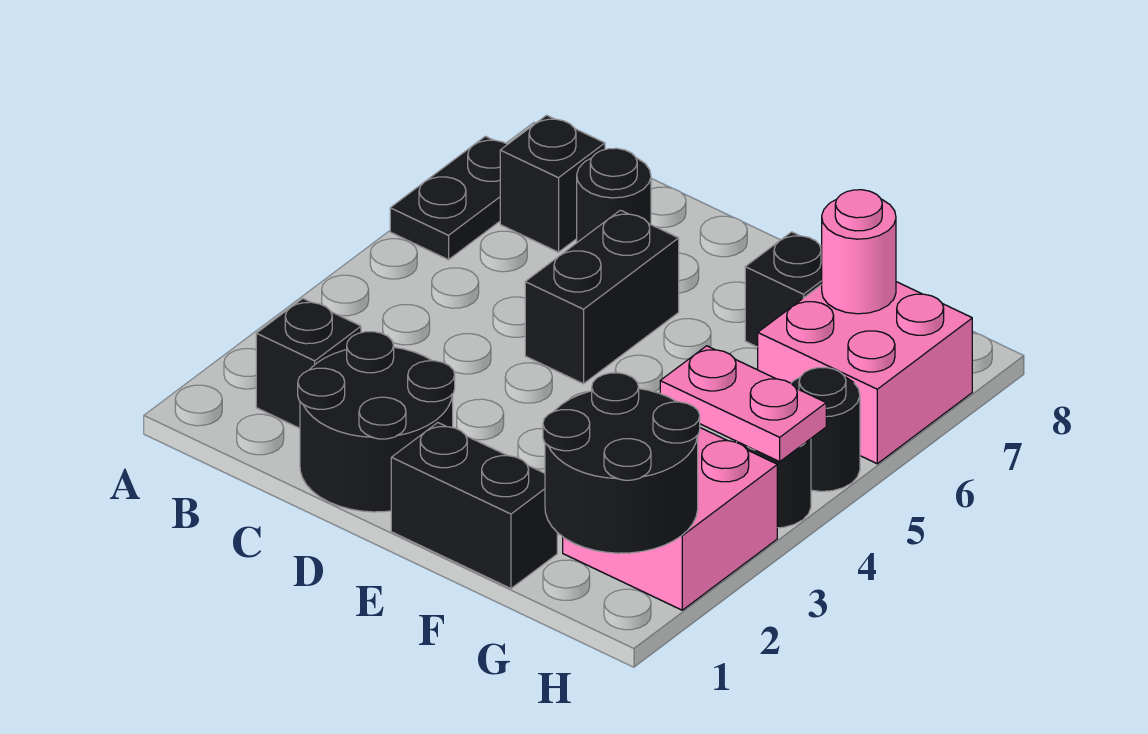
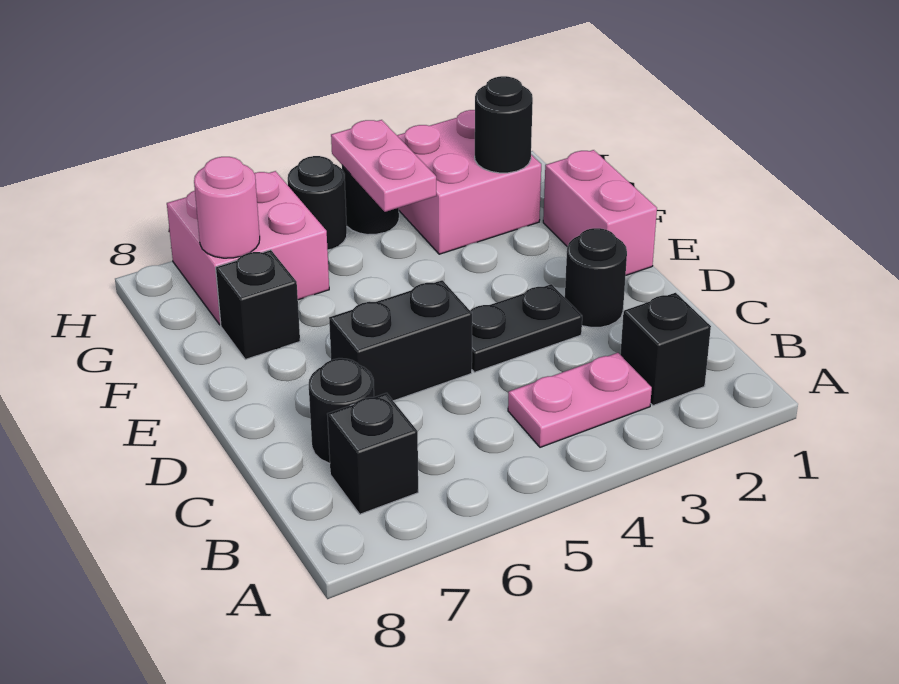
black plate A6:A7 level 1 -> black plate D3:D4 level 1
none -> pink plate B3:B4 level 1
black round brick C1:D2 level 1 -> black round brick D2 level 1
black brick E1:F1 level 1 -> pink brick E1:F1 level 1
black round brick G1:H2 level 2 -> black round brick G2 level 2

